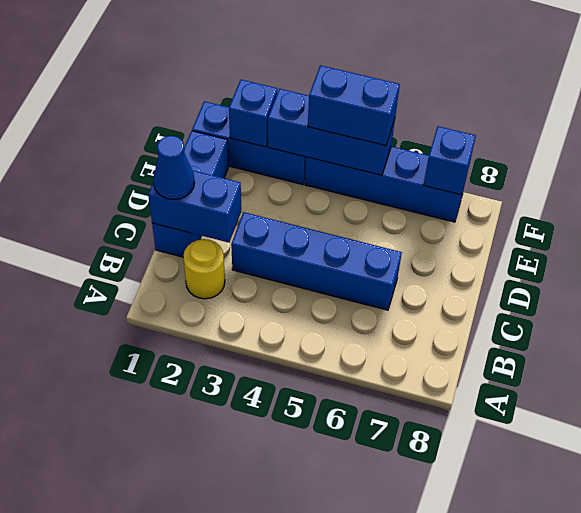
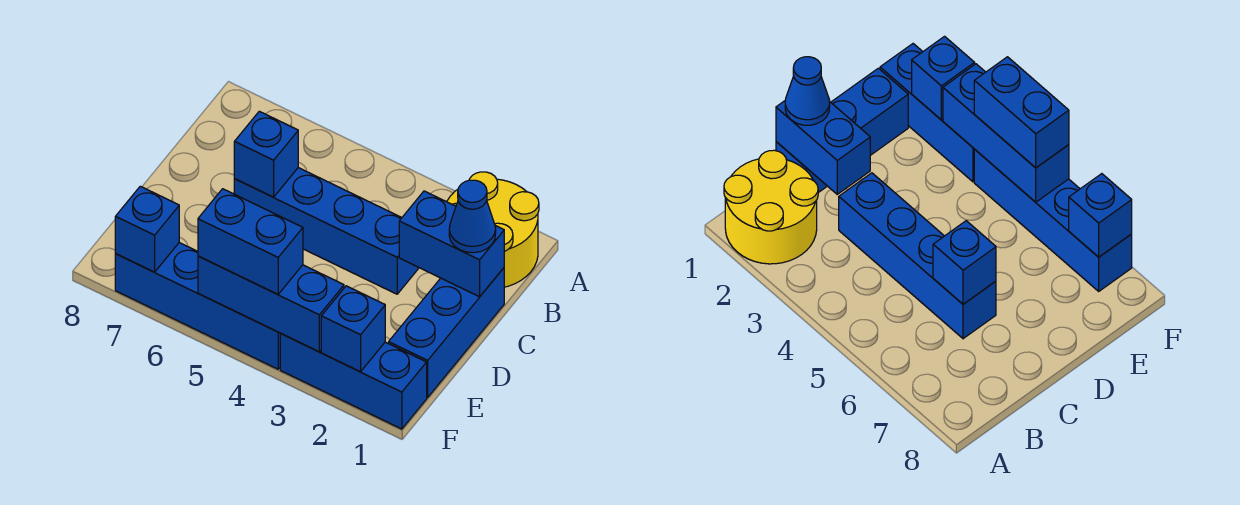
yellow round brick B2 level 1 -> yellow round brick A1:B2 level 1
none -> blue brick C6 level 2

